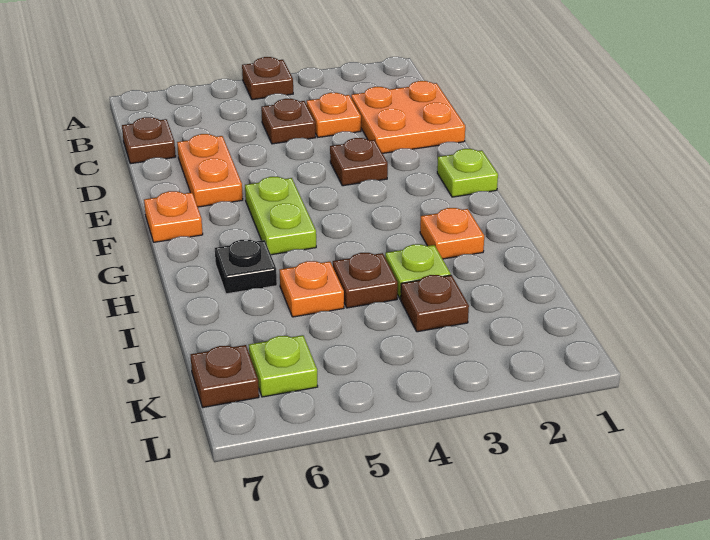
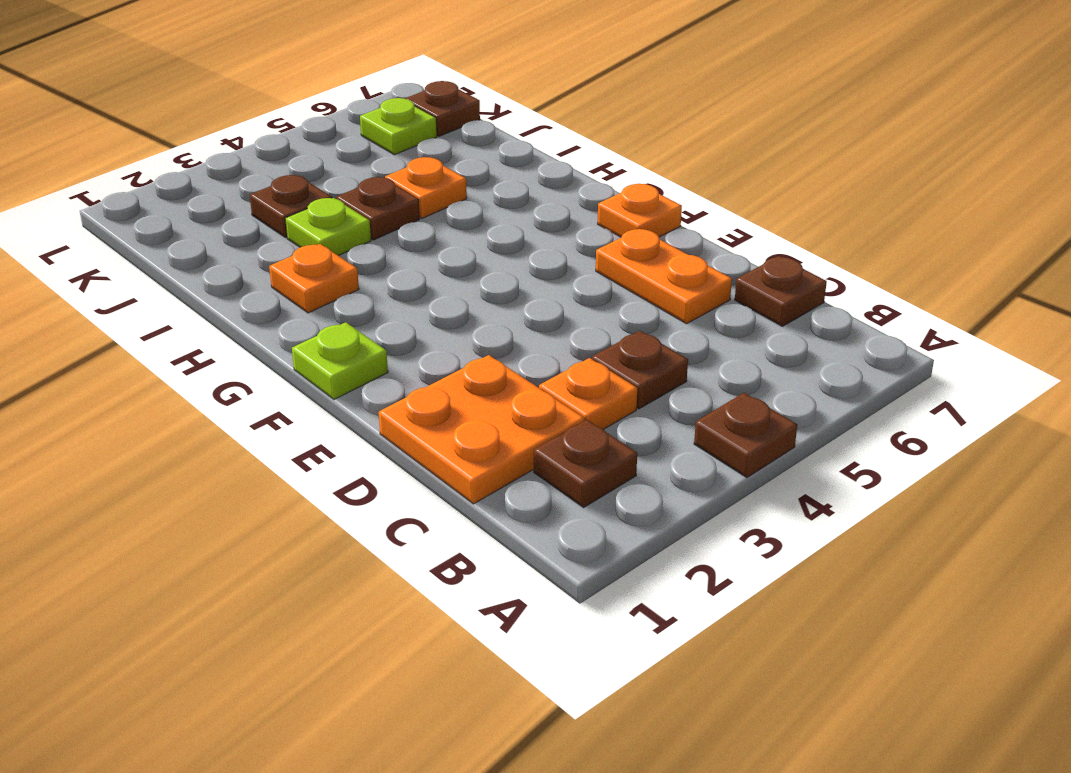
brown plate E3 level 1 -> brown plate B2 level 1
lime plate F5:G5 level 1 -> none
black plate H6 level 1 -> none

